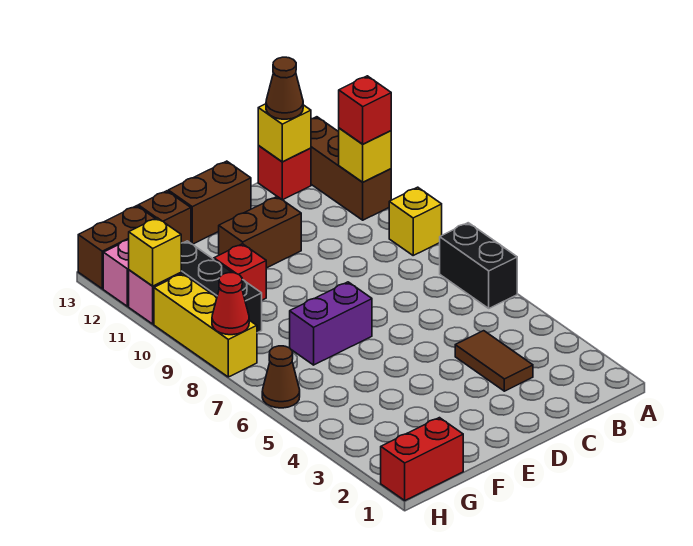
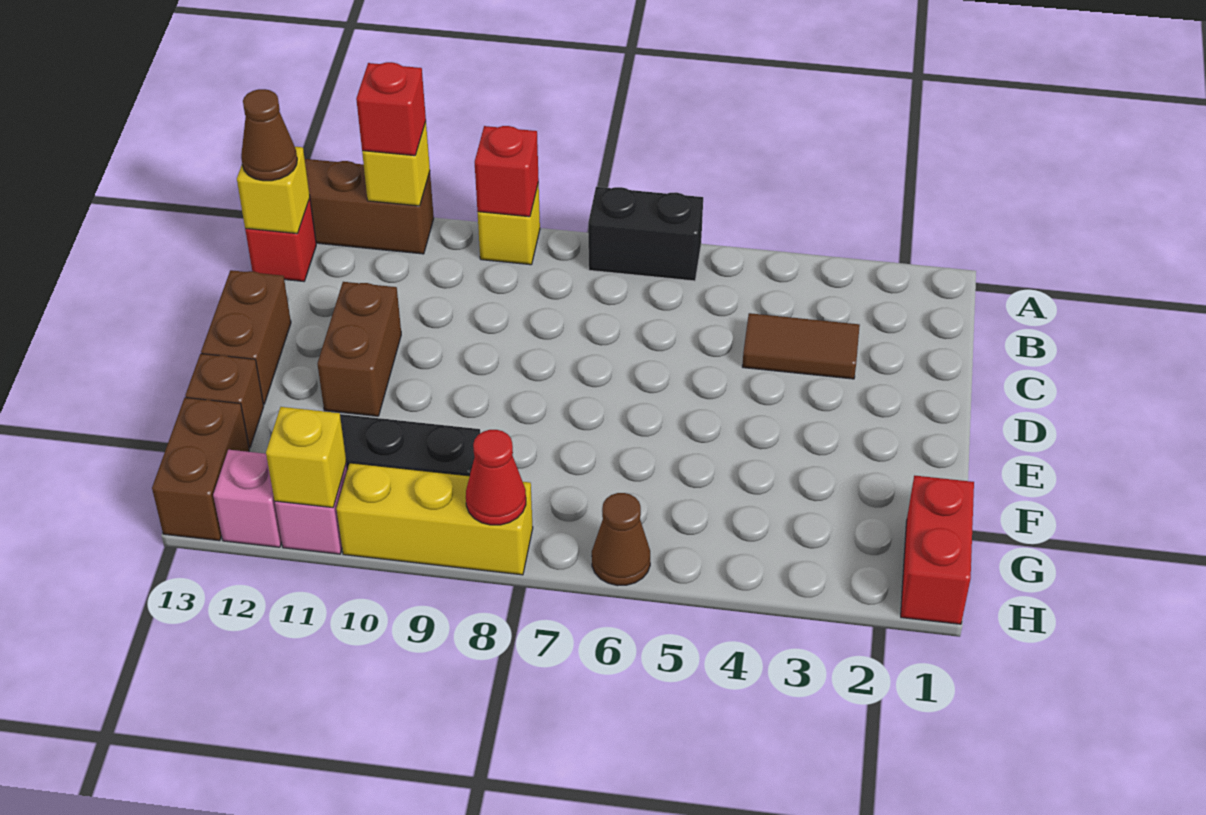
purple brick E7:F7 level 1 -> none
red brick F10 level 1 -> red brick A9 level 2

